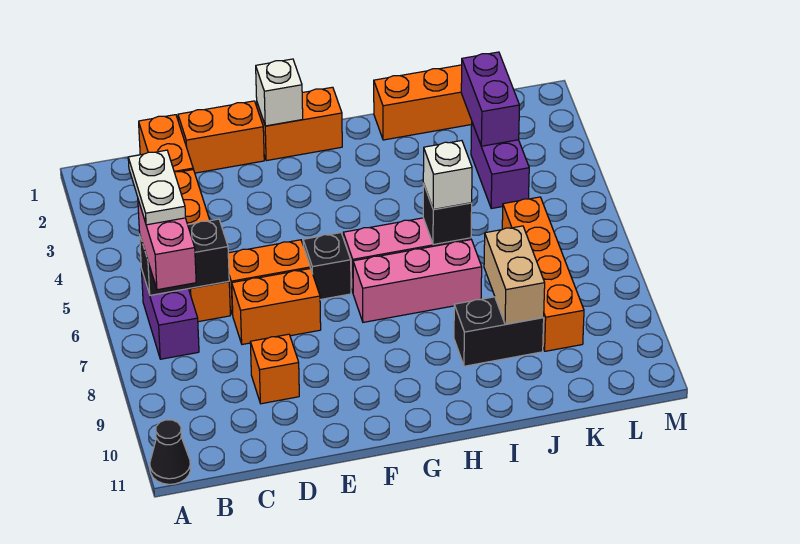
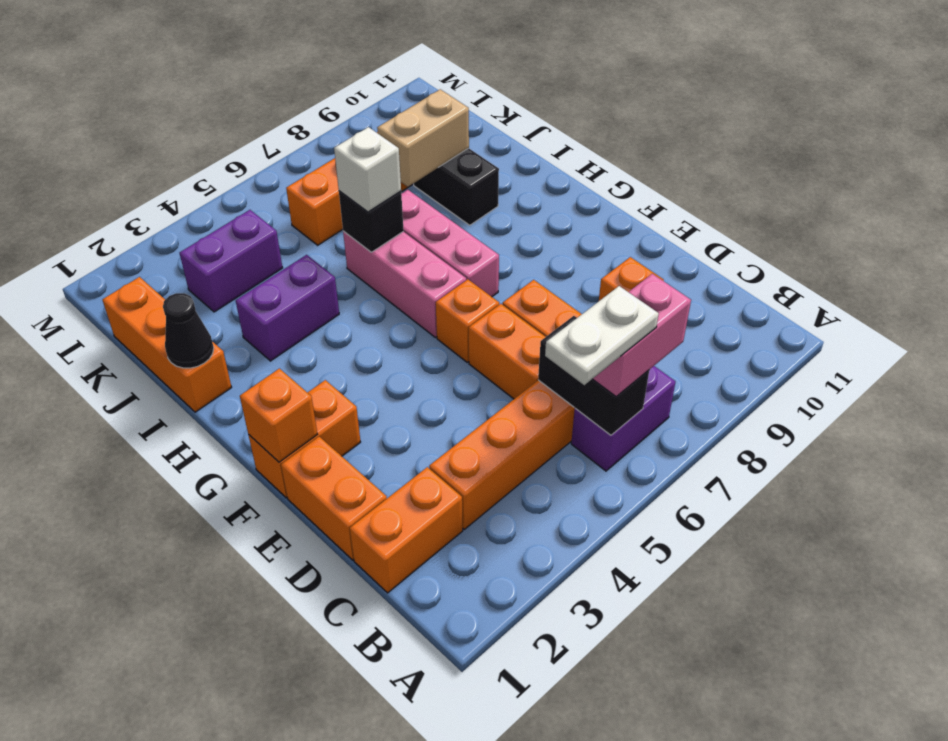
black cone A11 level 1 -> black cone I1 level 2
orange brick F1:G1 level 1 -> orange brick F1:F2 level 1
white brick F1 level 2 -> orange brick F1 level 2
black brick F6 level 1 -> orange brick F6 level 1
purple brick K2:K3 level 2 -> purple brick I3:I4 level 1

